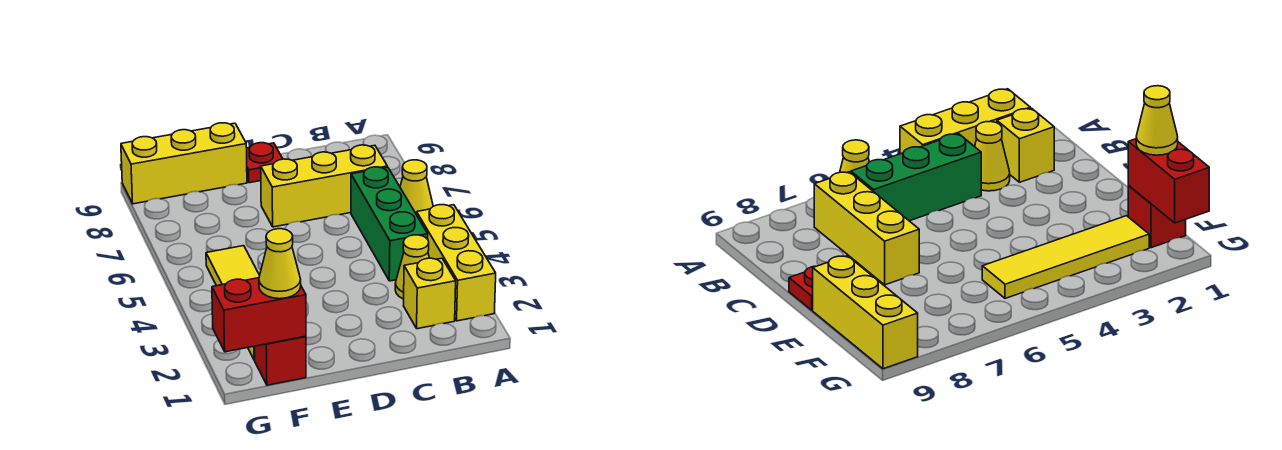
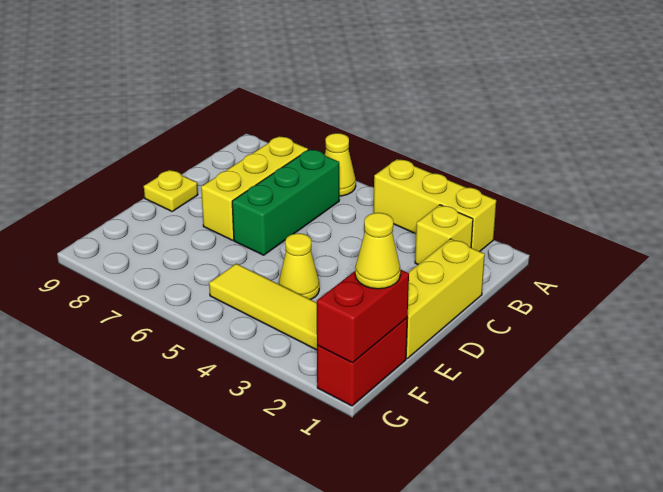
yellow cone B3 level 1 -> yellow cone E4 level 1
green brick B4:B6 level 1 -> green brick B6:D6 level 1
red plate D9 level 1 -> yellow plate D9 level 1
yellow brick E9:G9 level 1 -> yellow brick C1:E1 level 1
red brick F1 level 1 -> red brick F1:G1 level 1

